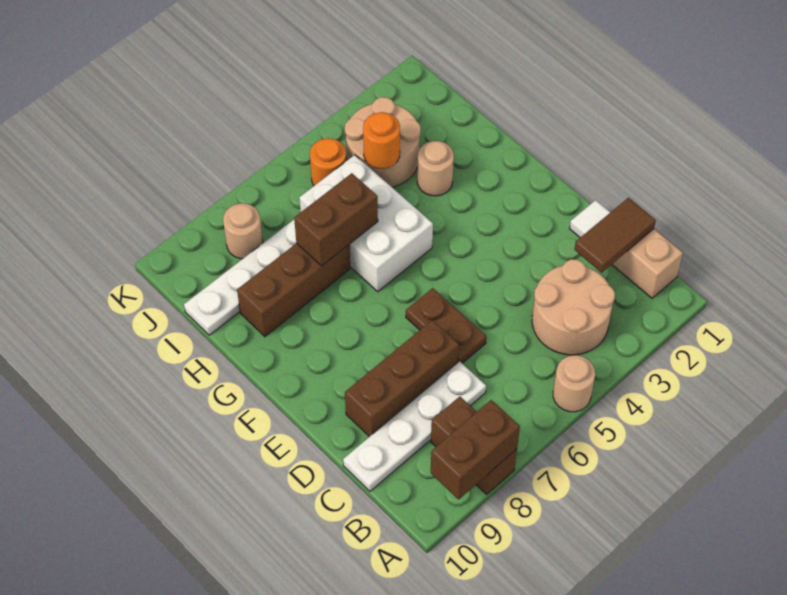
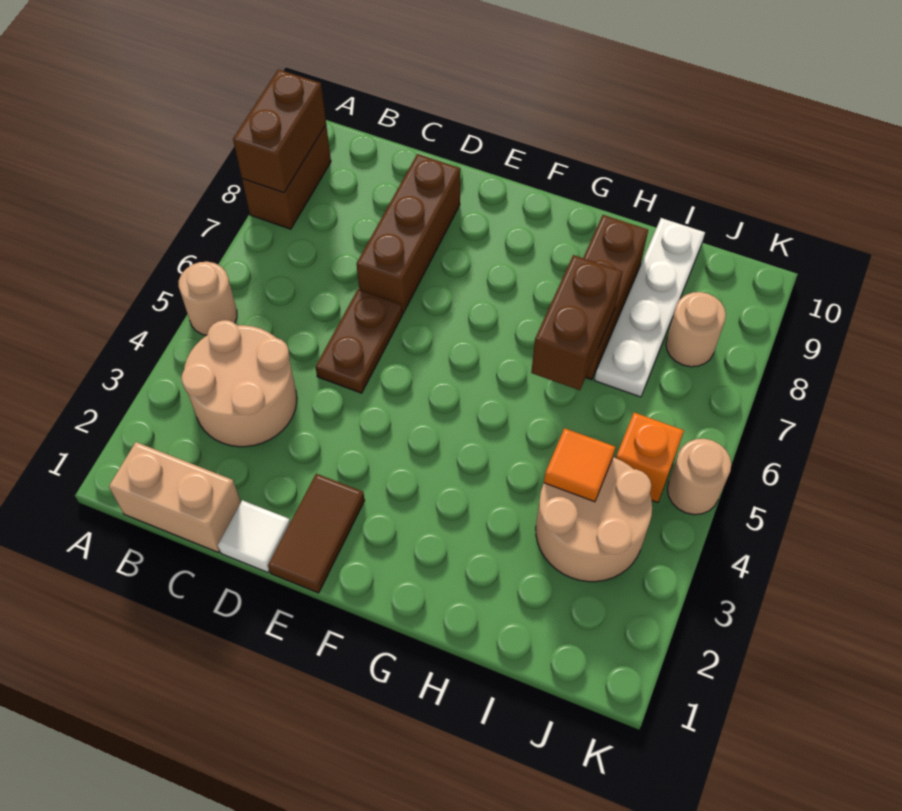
brown brick A8:B8 level 1 -> brown brick A8:A9 level 1
brown tile C1:C2 level 2 -> brown tile E1:E2 level 1
white plate C7:C10 level 1 -> none
brown plate D6:E6 level 1 -> brown plate D5:D6 level 1
white brick G5:I6 level 1 -> none
tan round brick H3 level 1 -> tan round brick K5 level 1
orange round brick I4 level 2 -> orange tile I4 level 2
orange round brick J5 level 1 -> orange brick J5 level 1

